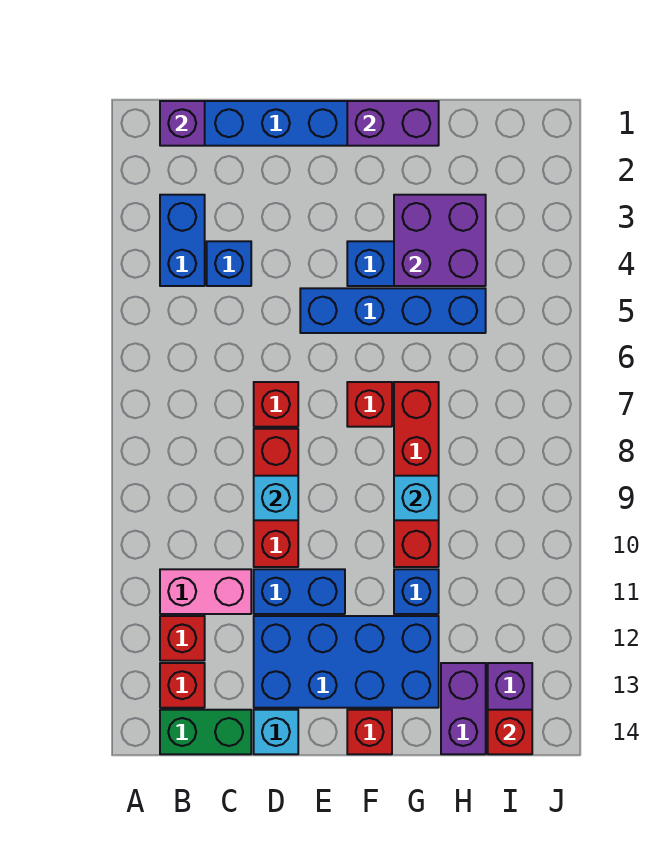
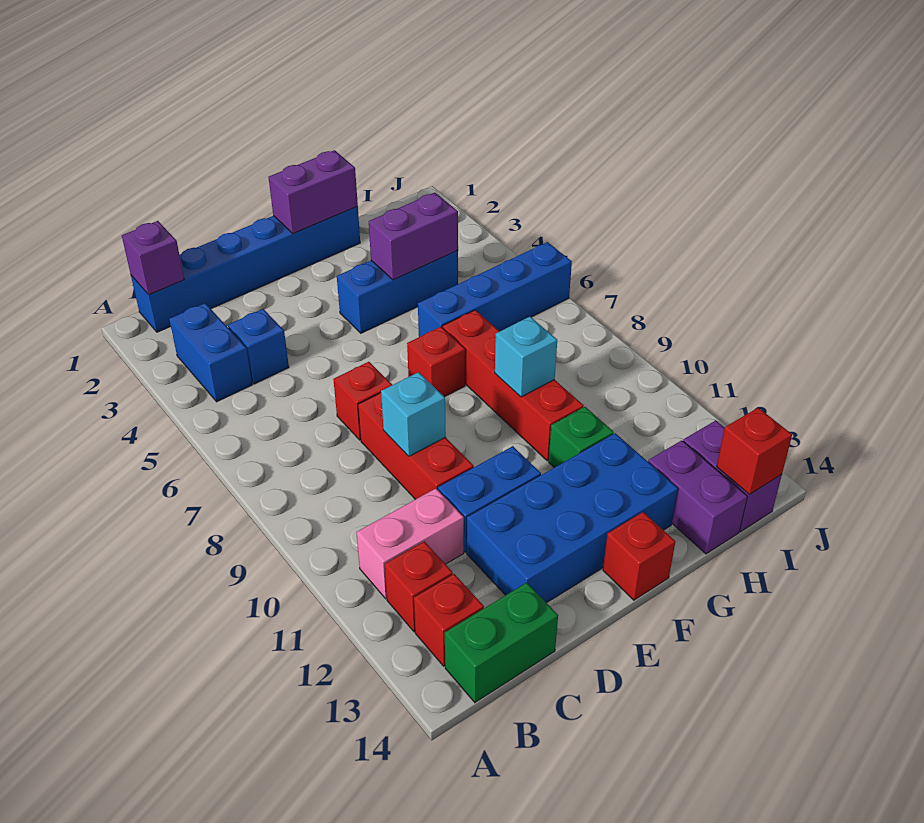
cyan brick D14 level 1 -> none
blue brick E5:H5 level 1 -> blue brick G6:J6 level 1
purple brick G3:H4 level 2 -> purple brick G4:H4 level 2
blue brick G11 level 1 -> green brick G11 level 1

